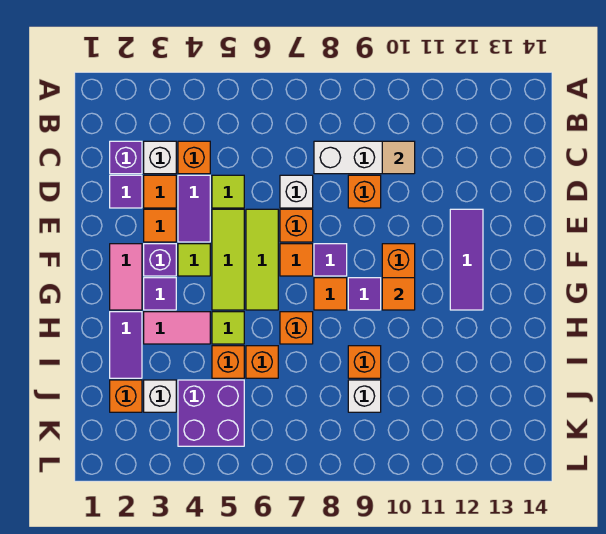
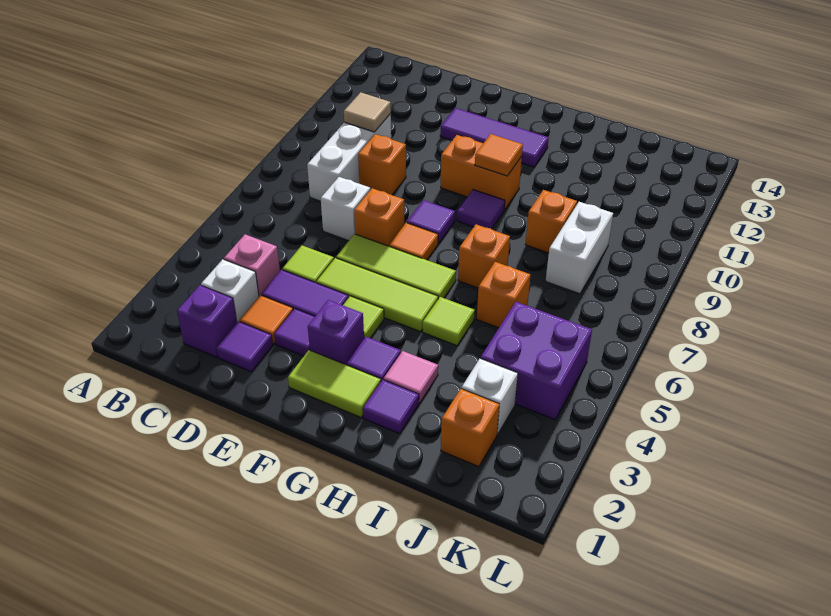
orange brick C4 level 1 -> pink brick C4 level 1
orange tile E3 level 1 -> purple tile E3 level 1
pink tile F2:G2 level 1 -> lime tile F2:G2 level 1
orange tile G8 level 1 -> none
purple tile H2:I2 level 1 -> purple tile H2 level 1
pink tile H3:H4 level 1 -> pink tile H3 level 1
orange brick I5 level 1 -> none
white brick J9 level 1 -> white brick J8:J9 level 1

